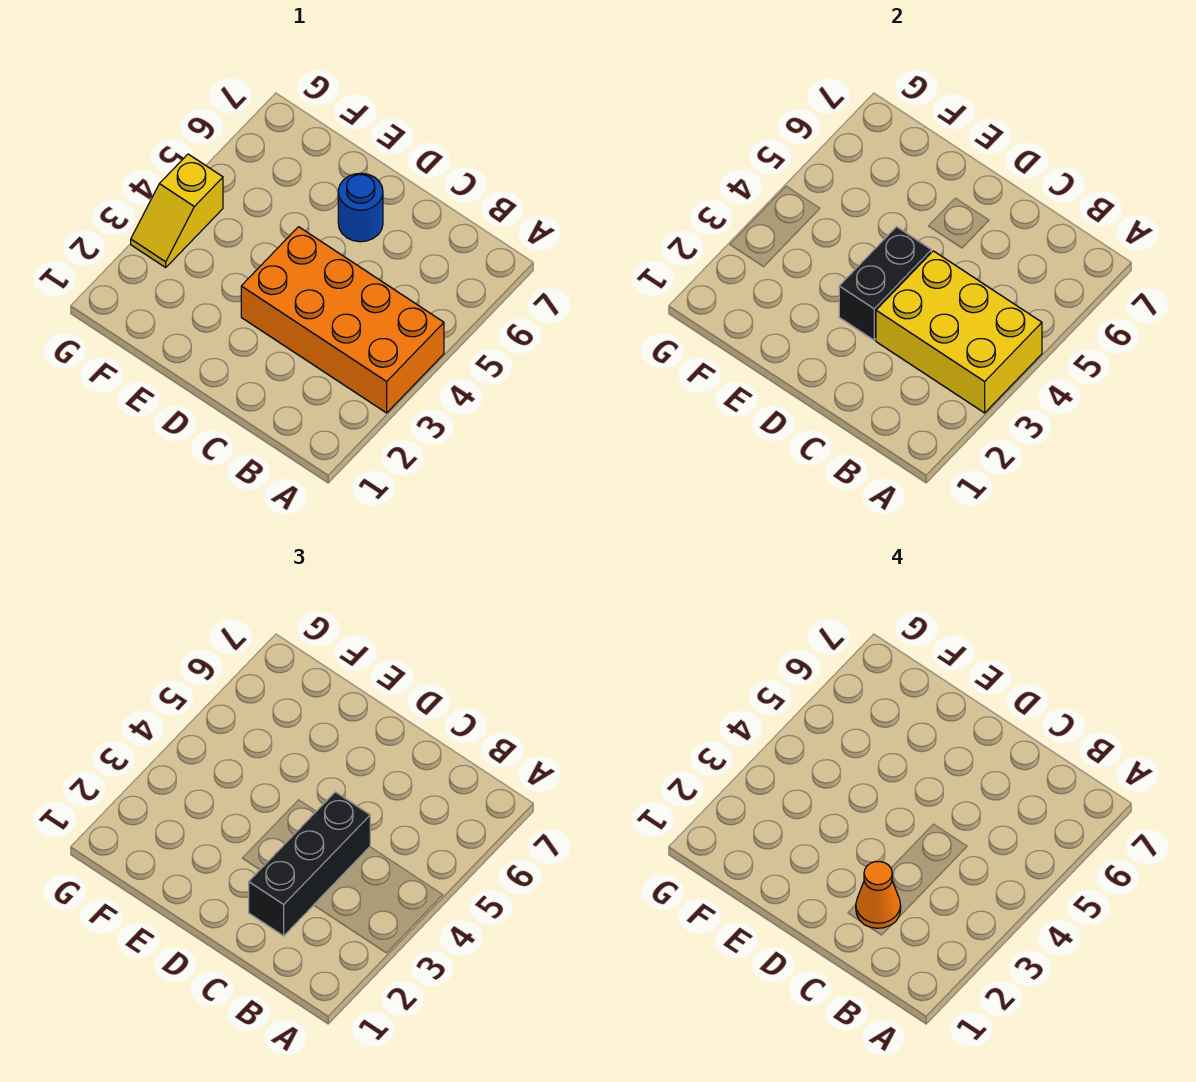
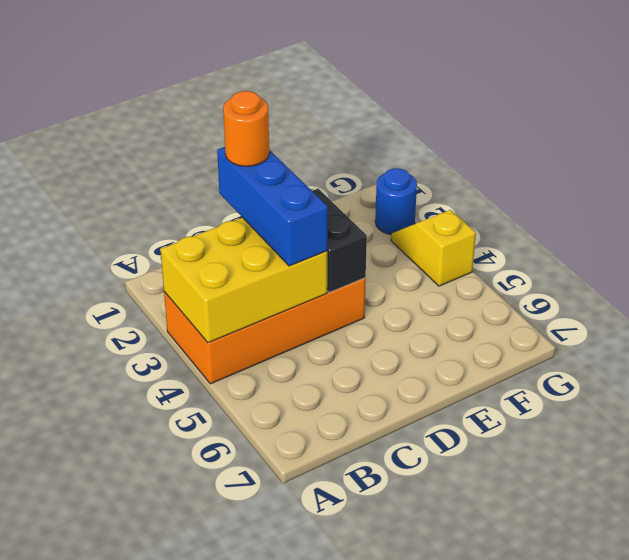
black brick C2:C4 level 3 -> blue brick C2:C4 level 3
orange cone C2 level 4 -> orange round brick C2 level 4
blue round brick D6 level 1 -> blue round brick G2 level 1

